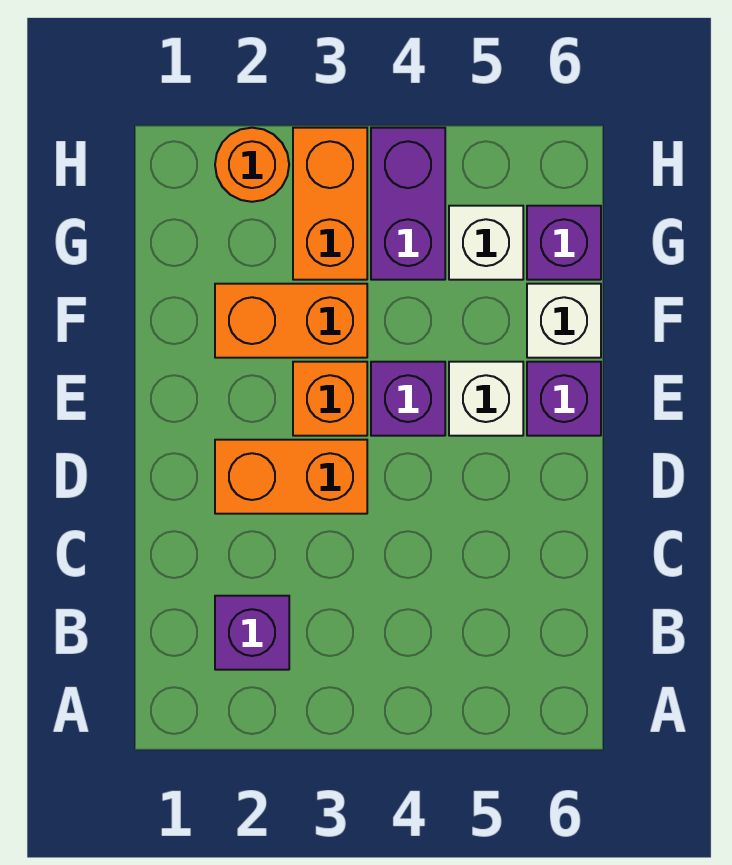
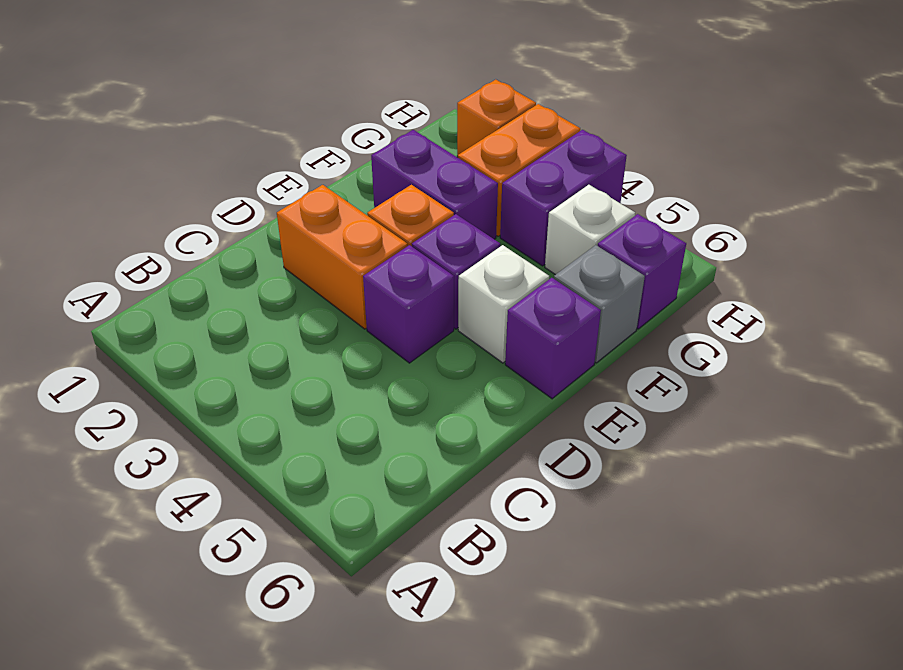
purple brick B2 level 1 -> purple brick D4 level 1
orange brick F2:F3 level 1 -> purple brick F2:F3 level 1
white brick F6 level 1 -> grey brick F6 level 1
orange round brick H2 level 1 -> orange brick H2 level 1

